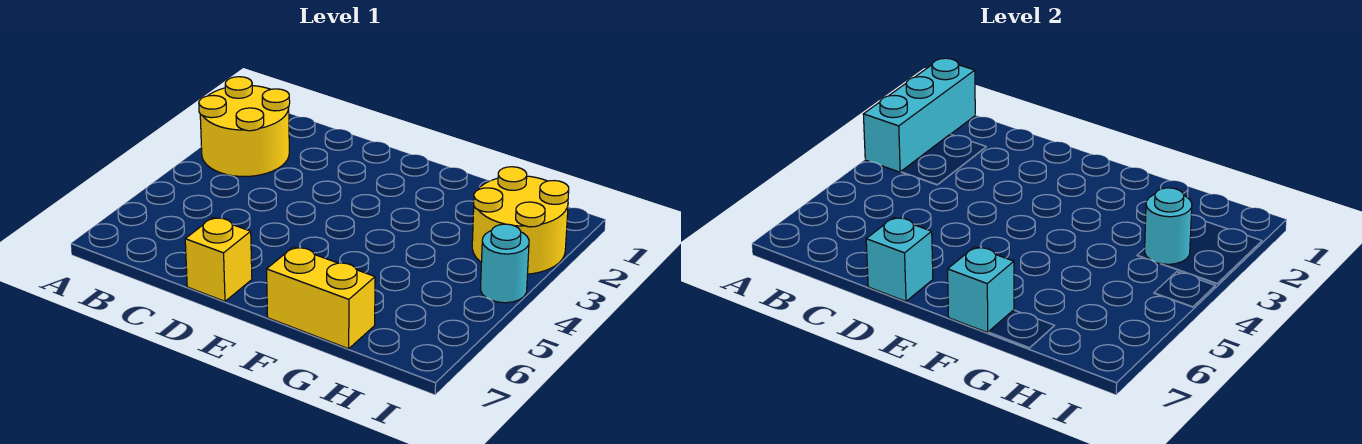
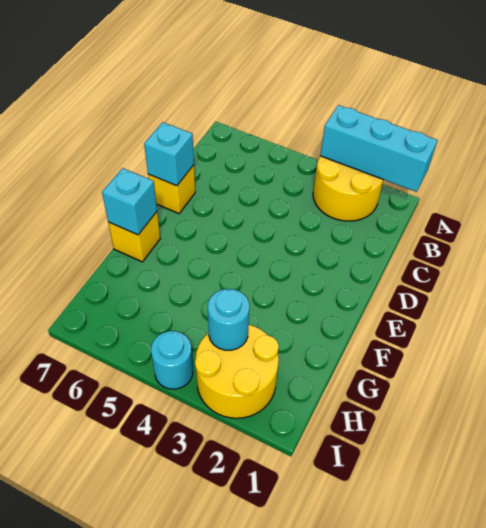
yellow brick F7:G7 level 1 -> yellow brick F7 level 1

